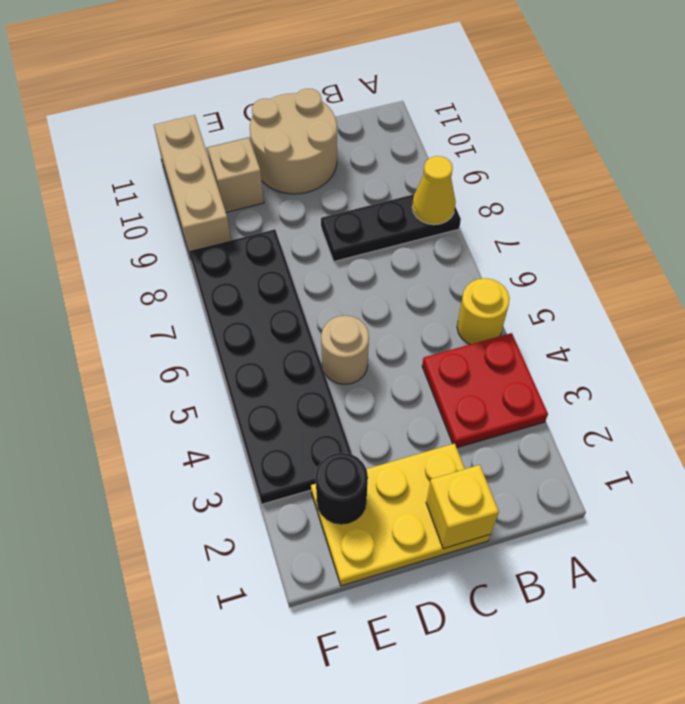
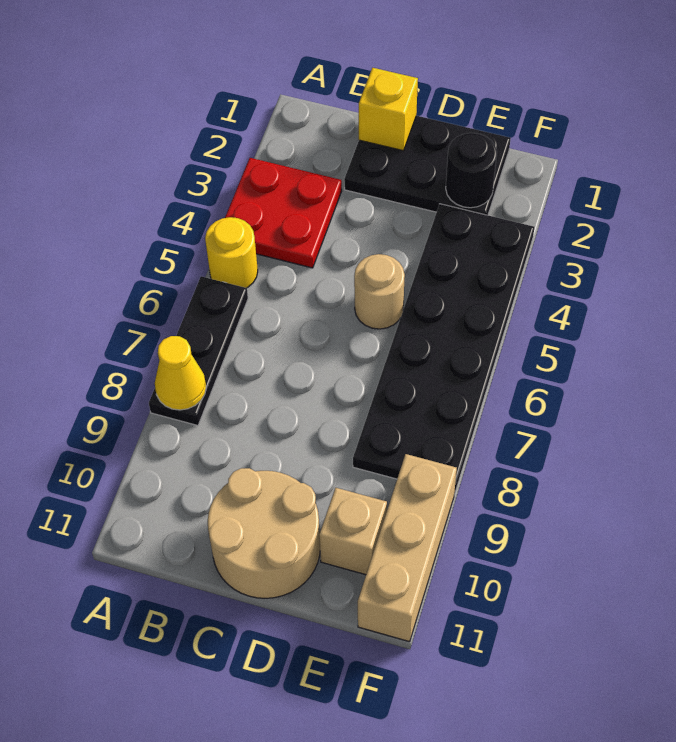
black plate A8:C8 level 1 -> black plate A6:A8 level 1
yellow plate C1:E2 level 1 -> black plate C1:E2 level 1

